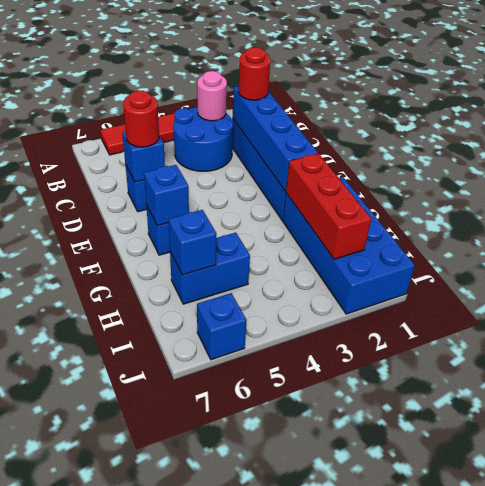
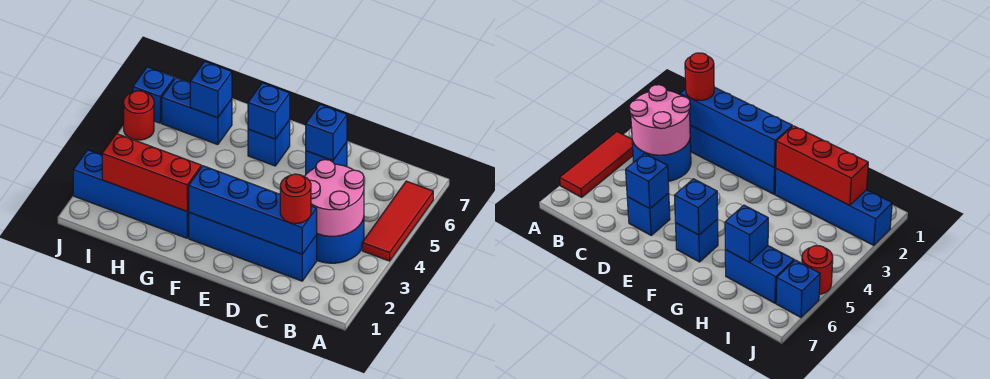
pink round brick B3 level 2 -> pink round brick B3:C4 level 2
red round brick D6 level 3 -> red round brick J5 level 1
blue brick G1:J2 level 1 -> blue brick G2:J2 level 1
blue brick H5:H6 level 1 -> blue brick H6:I6 level 1

